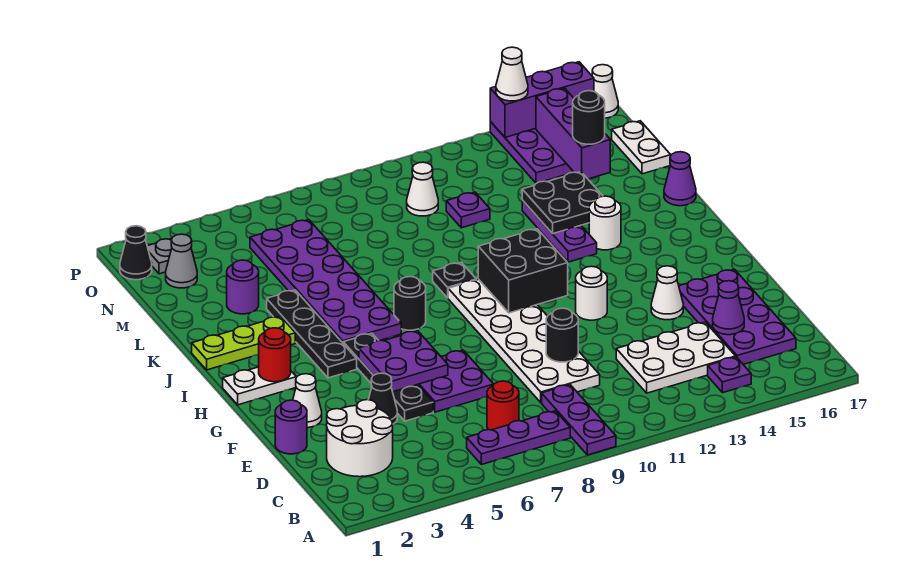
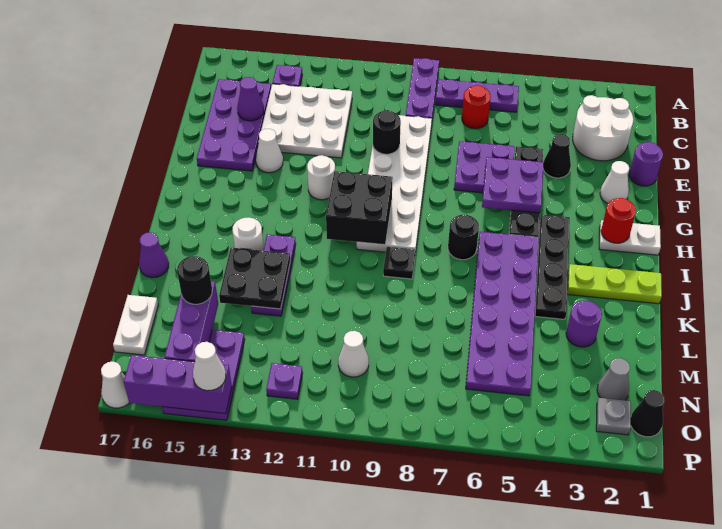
white plate C12:D14 level 1 -> white plate C12:E14 level 1
purple plate M11 level 1 -> purple plate O12 level 1

